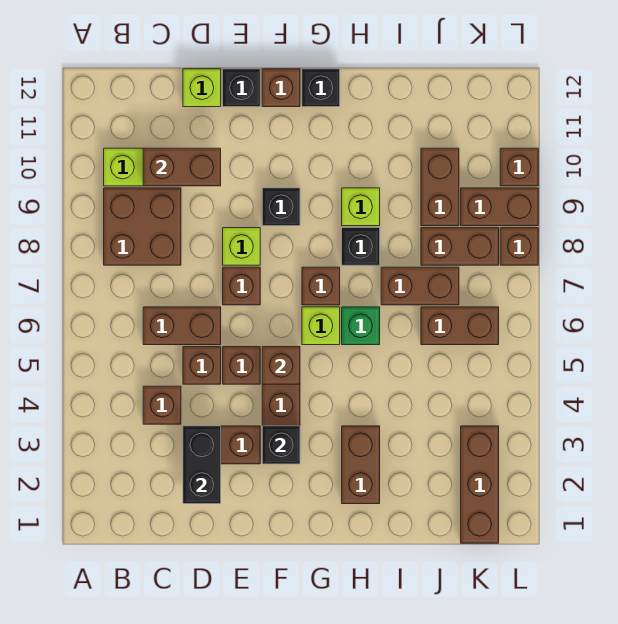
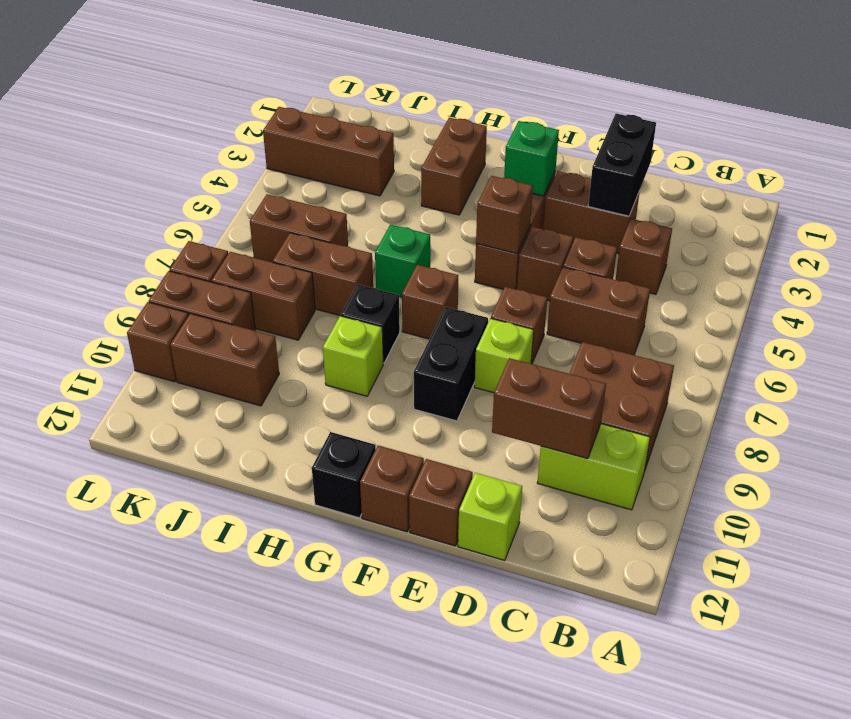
black brick E12 level 1 -> brown brick E12 level 1
black brick F3 level 2 -> green brick F3 level 2
black brick F9 level 1 -> black brick F8:F9 level 1
lime brick G6 level 1 -> none
brown brick J9:J10 level 1 -> brown brick J10:K10 level 1
brown brick K1:K3 level 1 -> brown brick J3:L3 level 1

